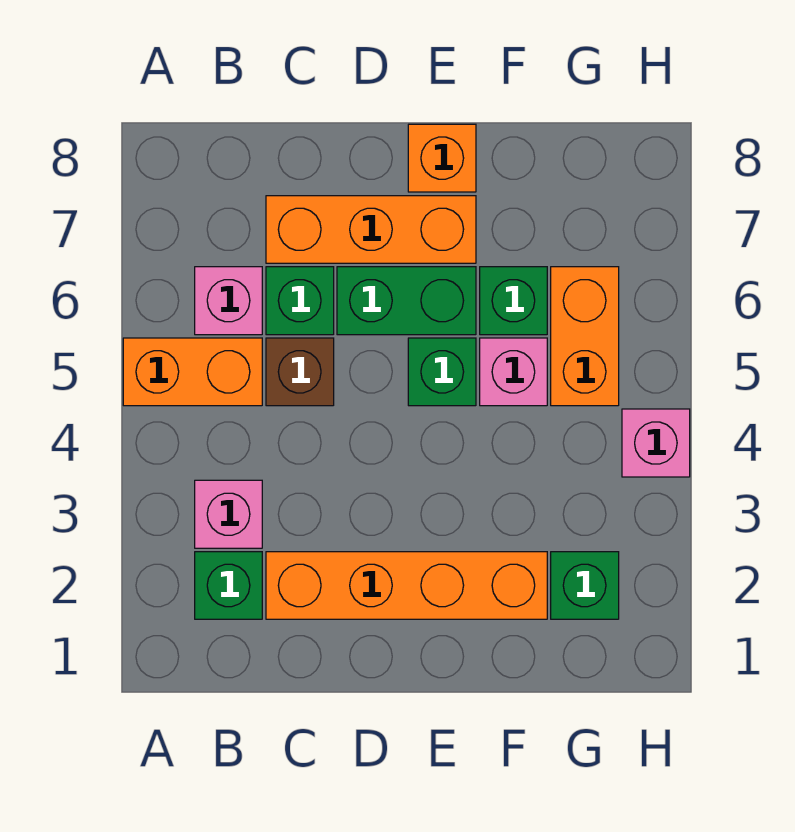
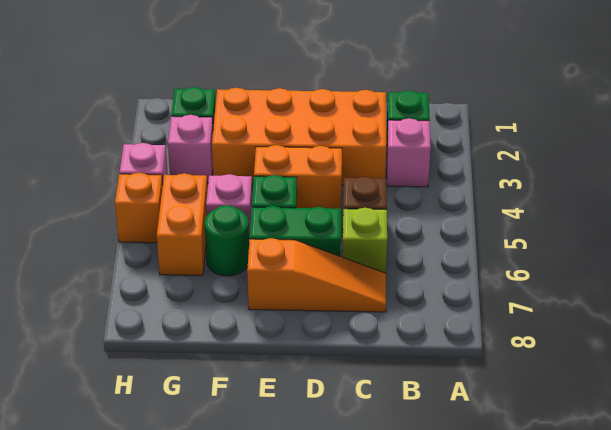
orange brick A5:B5 level 1 -> orange brick D4:E4 level 1
pink brick B6 level 1 -> pink brick G3 level 1
orange brick C2:F2 level 1 -> orange brick C2:F3 level 1
green brick C6 level 1 -> lime brick C6 level 1
orange brick C7:E7 level 1 -> orange slope C7:E7 level 1 top E
orange brick E8 level 1 -> orange brick H5 level 1
green brick F6 level 1 -> green round brick F6 level 1

